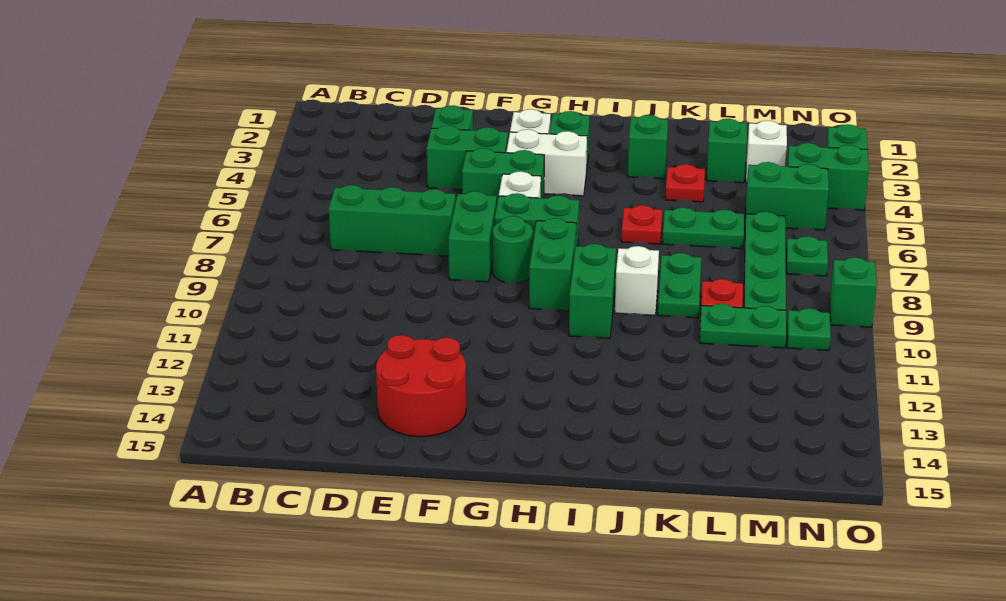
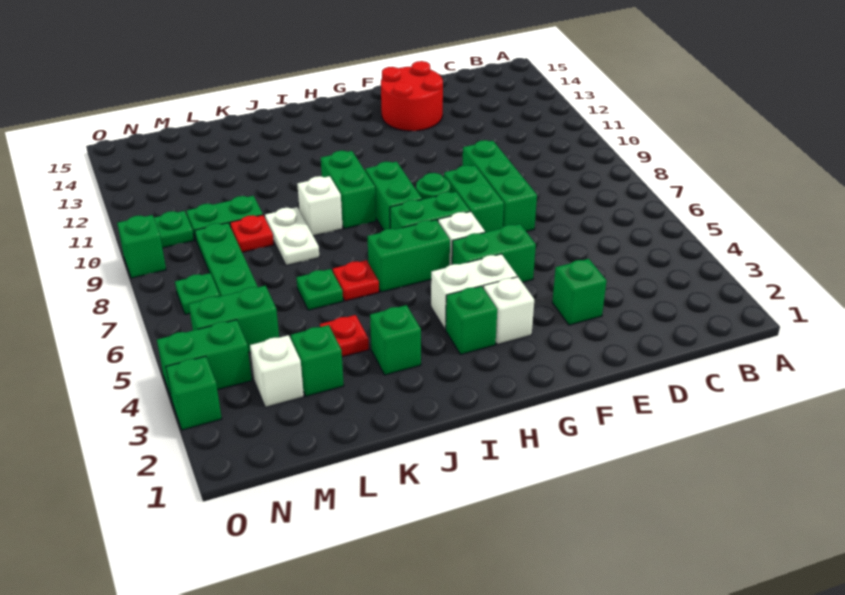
green brick C7:E7 level 1 -> green brick E7:E9 level 1
green brick E4:F4 level 1 -> green brick H6:I6 level 1
green plate K6:L6 level 1 -> green plate K6 level 1
green plate K8:K9 level 1 -> white plate K8:K9 level 1

